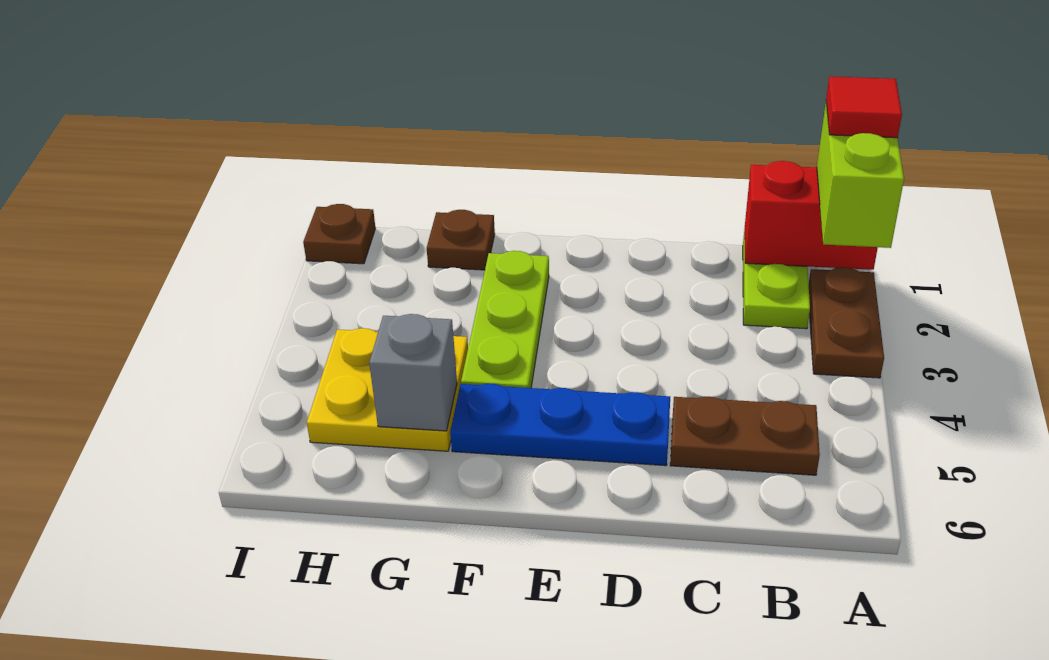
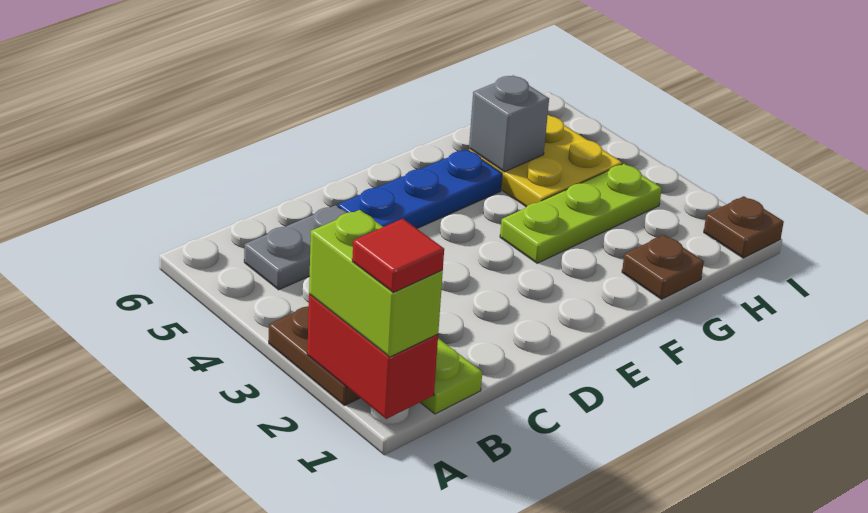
red brick A1:B1 level 2 -> red brick A1:A2 level 2
brown plate B5:C5 level 1 -> grey plate B5:C5 level 1
lime plate F2:F4 level 1 -> lime plate F3:H3 level 1

